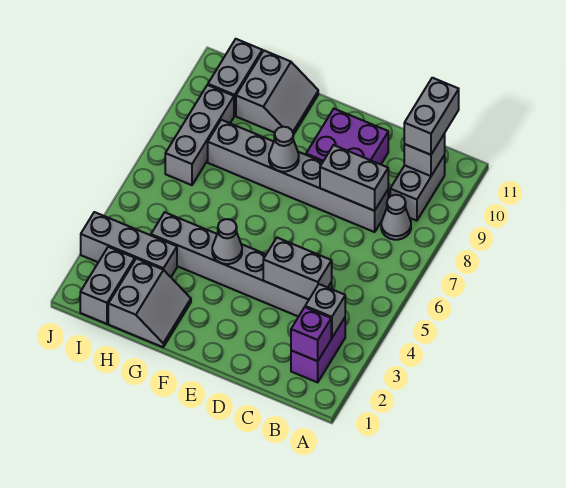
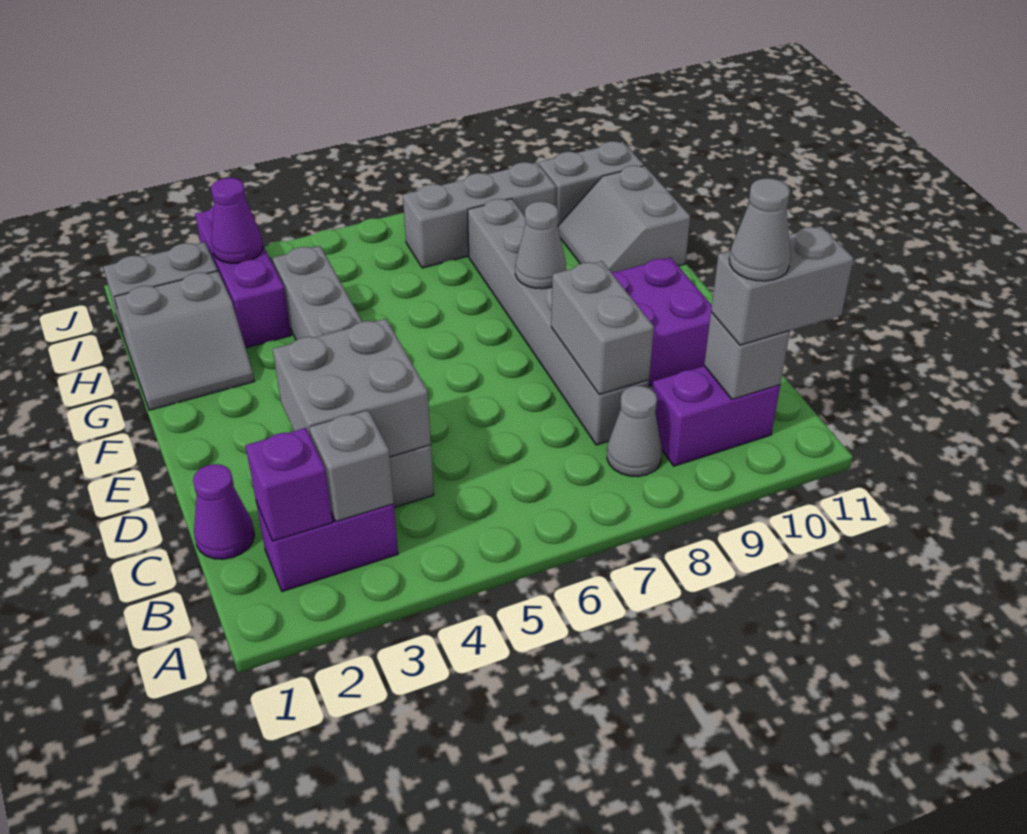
grey brick B9:B10 level 1 -> purple brick B9:B10 level 1
none -> purple cone C1 level 1
grey brick C4:D4 level 2 -> grey brick C3:D4 level 2
grey cone F4 level 2 -> grey cone B10 level 4
grey slope G10:H11 level 1 top H -> grey slope G10:H11 level 1 top 11
grey brick H3:J3 level 1 -> purple brick H3:J3 level 1
none -> purple cone I3 level 2

